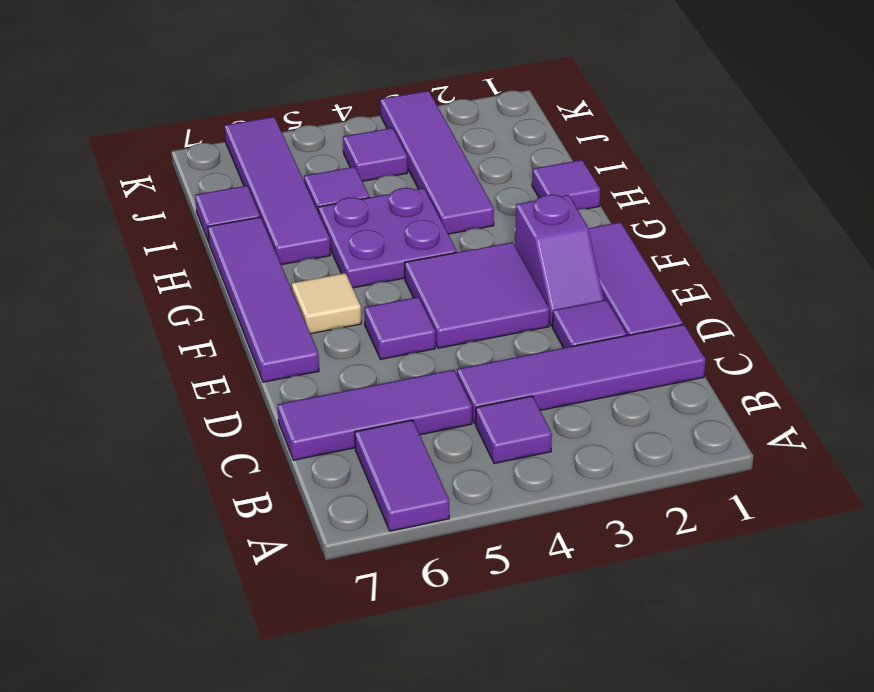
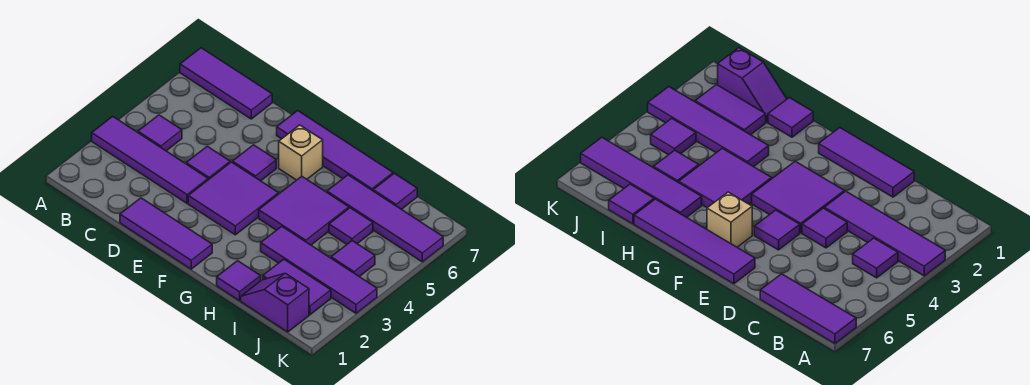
purple tile A6:B6 level 1 -> purple tile I2:J2 level 1
purple tile C1:C4 level 1 -> purple tile A3:D3 level 1
purple tile C5:C7 level 1 -> purple tile A7:C7 level 1
purple tile D2 level 1 -> purple tile D4 level 1
purple slope E2:F2 level 1 top F -> purple slope I1:J1 level 1 top J
tan tile F6 level 1 -> tan brick F6 level 1
purple plate G4:H5 level 1 -> purple tile G4:H5 level 1

